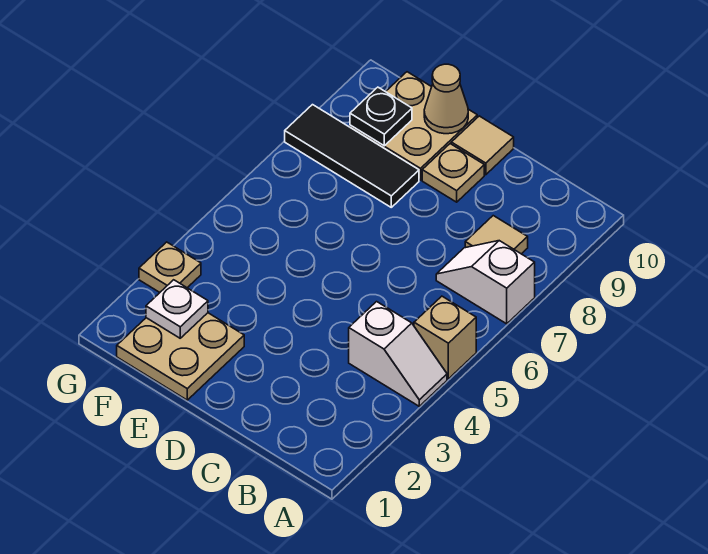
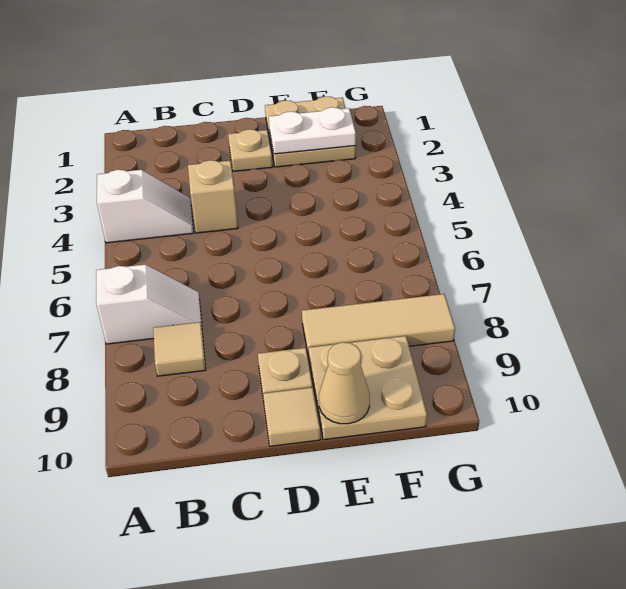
white slope A4:B4 level 1 top B -> white slope A4:B4 level 1 top A
tan brick A5 level 1 -> tan brick C4 level 1
black tile E8:G8 level 1 -> tan tile E8:G8 level 1
white plate F2 level 2 -> white plate E2:F2 level 2
black plate F9 level 2 -> none
tan plate G3 level 1 -> tan plate D2 level 1

